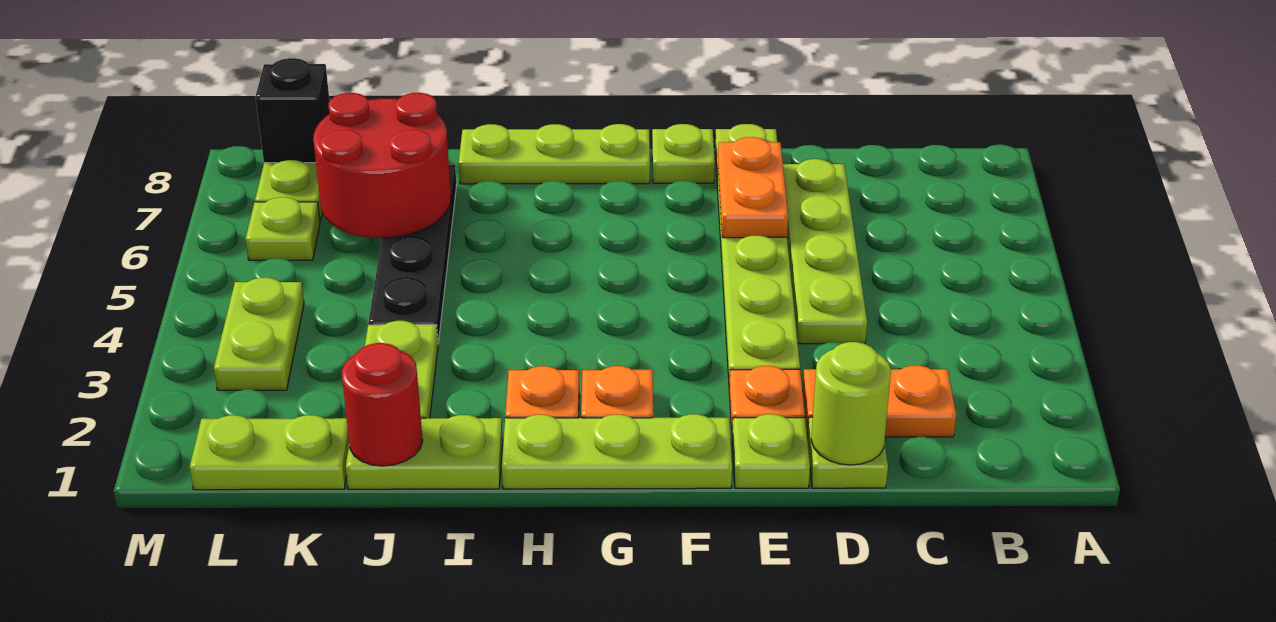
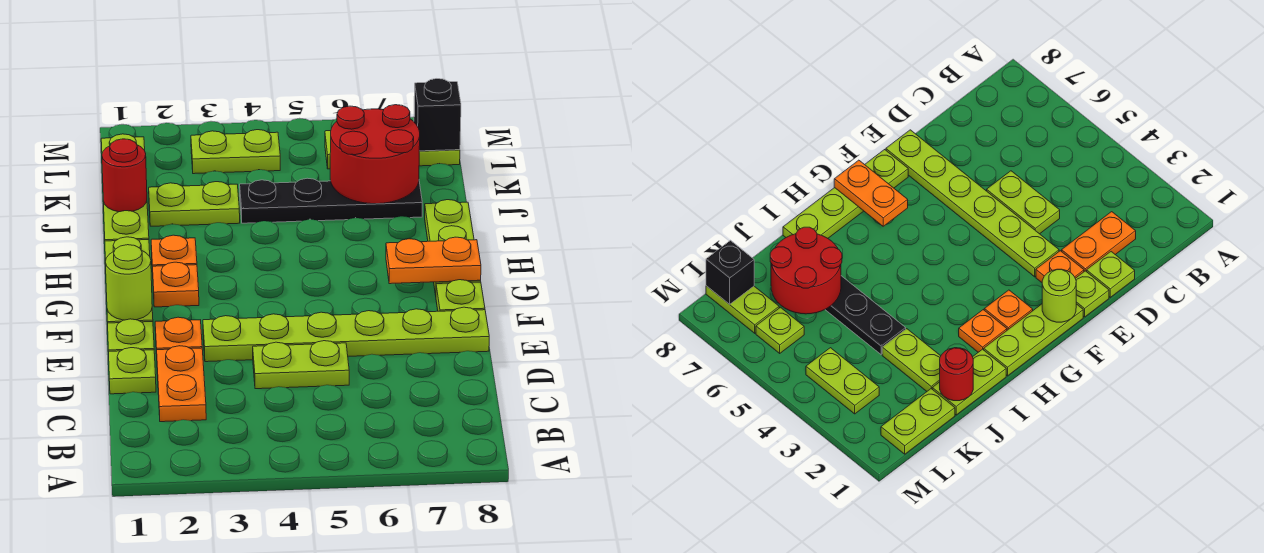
lime round brick D1 level 2 -> lime round brick F1 level 2
lime plate D4:D7 level 1 -> lime plate D4:D5 level 1
orange plate E6:E7 level 2 -> orange plate G7:G8 level 2

